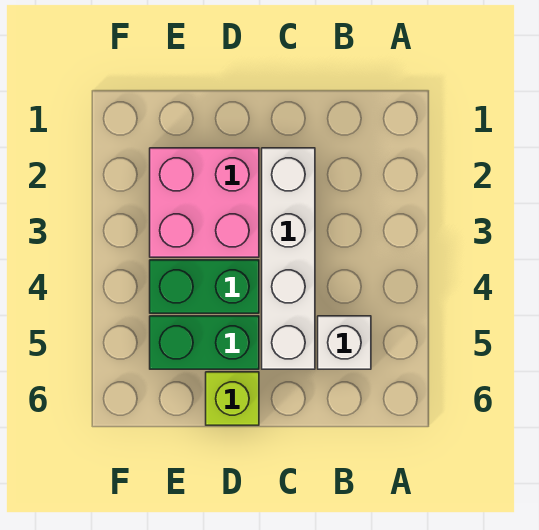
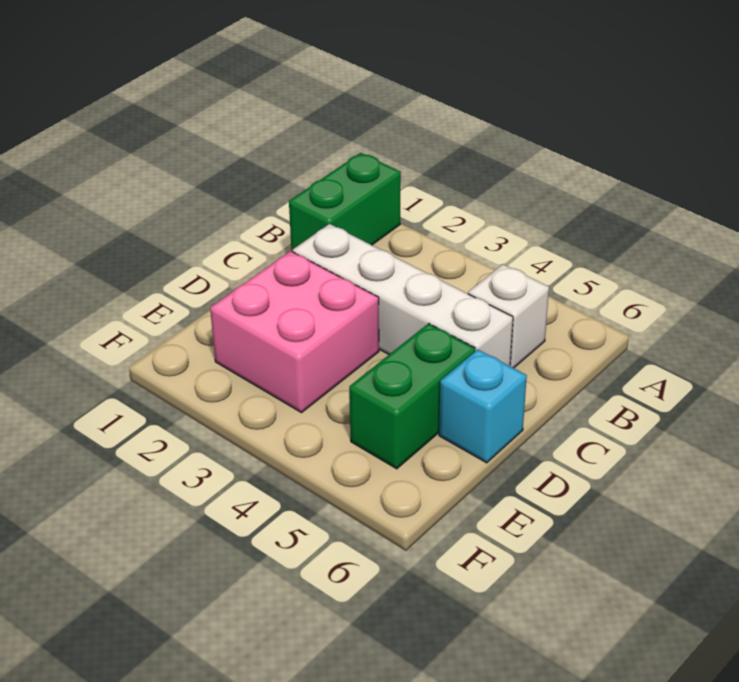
green brick D4:E4 level 1 -> green brick A1:B1 level 1
lime brick D6 level 1 -> cyan brick D6 level 1

